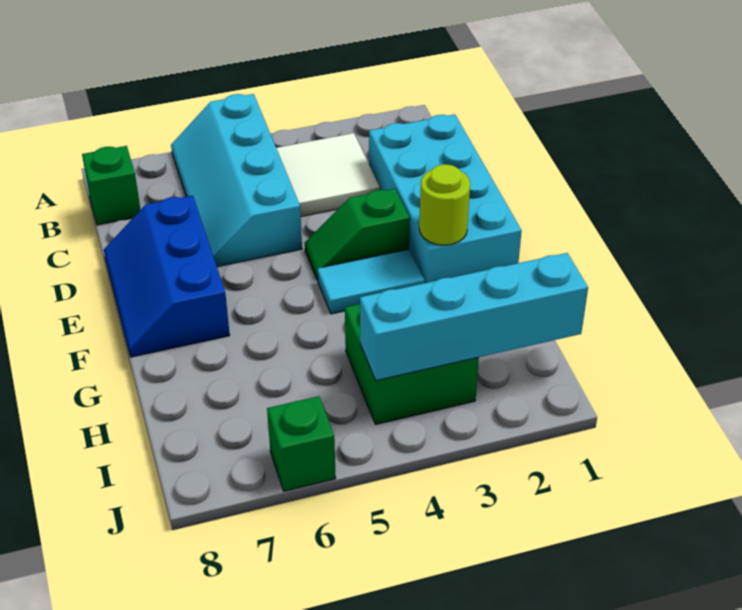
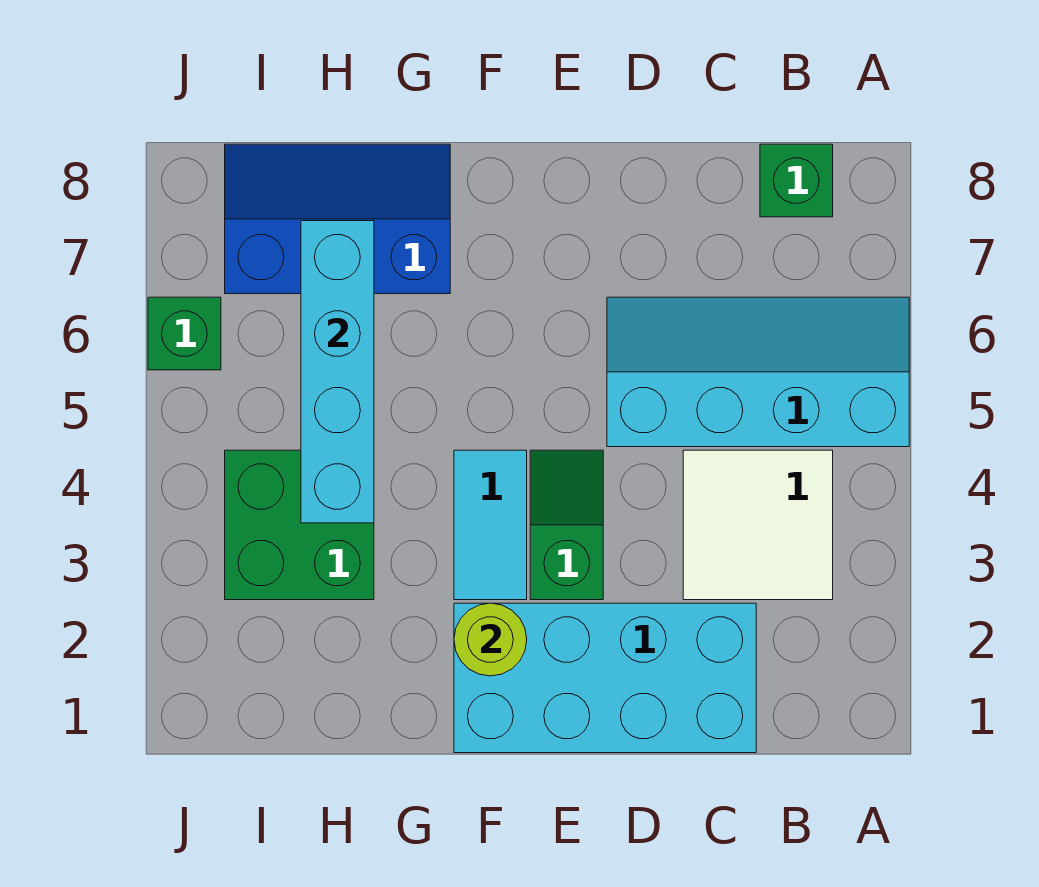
blue slope D7:F8 level 1 top 7 -> blue slope G7:I8 level 1 top 7
cyan brick I1:I4 level 2 -> cyan brick H4:H7 level 2

